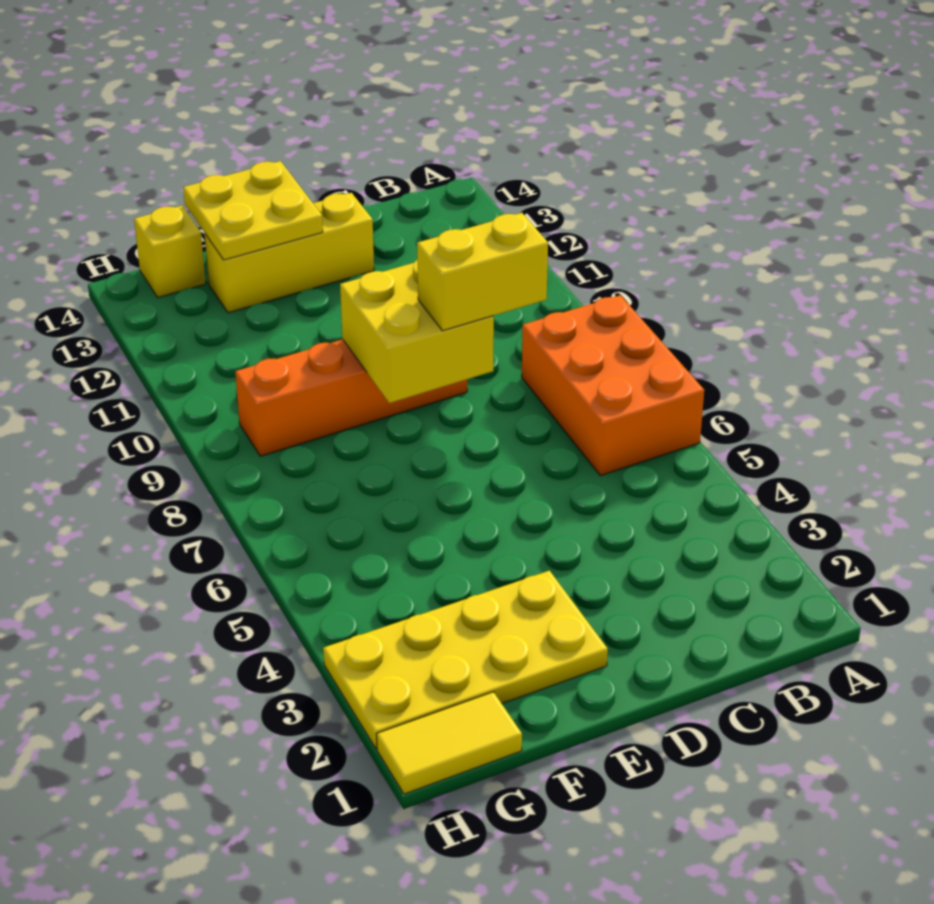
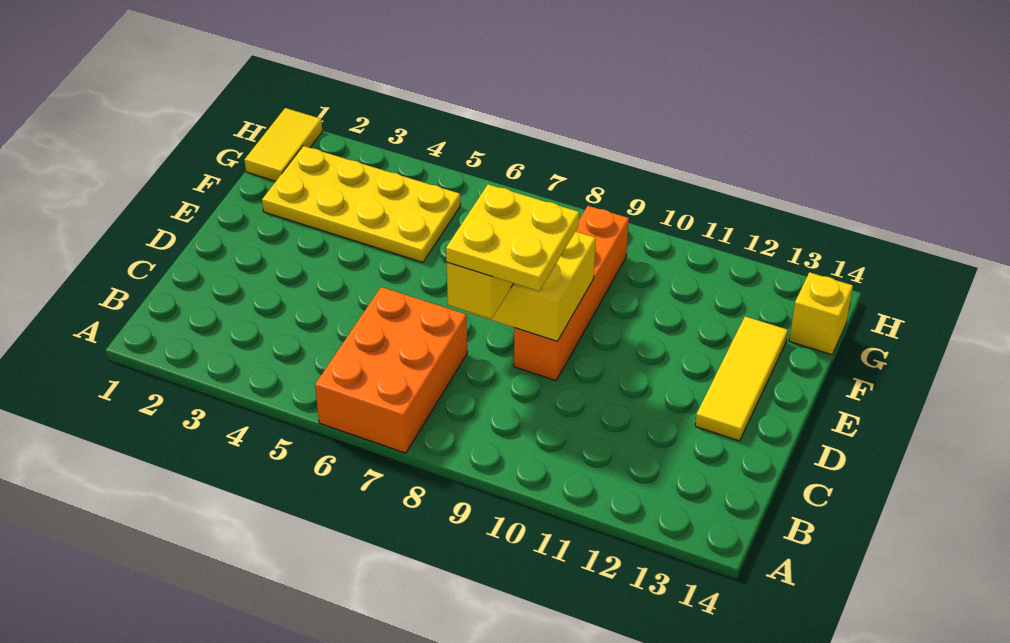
orange brick A6:B8 level 1 -> orange brick A6:C7 level 1
yellow brick D13:F13 level 1 -> yellow tile D13:F13 level 1
yellow plate E2:H3 level 1 -> yellow plate F2:G5 level 1
yellow plate E13:F14 level 2 -> yellow plate C8:D9 level 4

